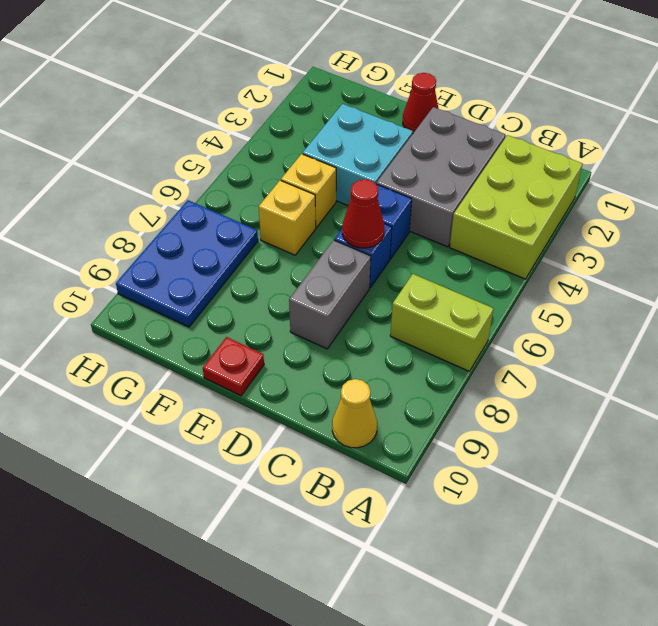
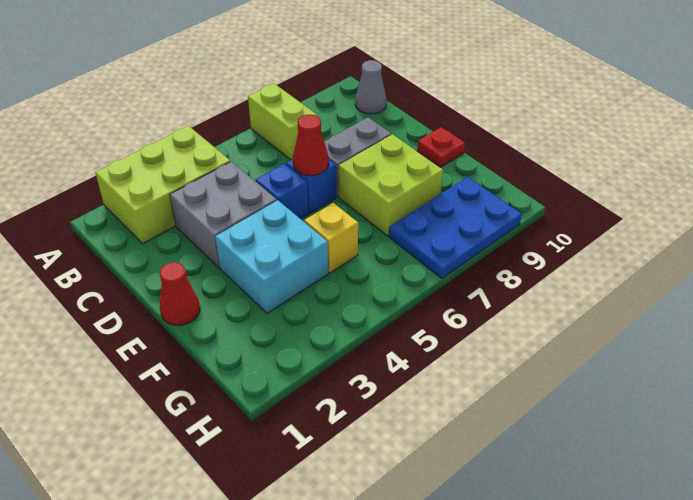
yellow cone B10 level 1 -> grey cone B10 level 1
grey brick C2:D4 level 1 -> grey brick C3:D4 level 1
none -> lime brick E7:F8 level 1
yellow brick F6 level 1 -> none

